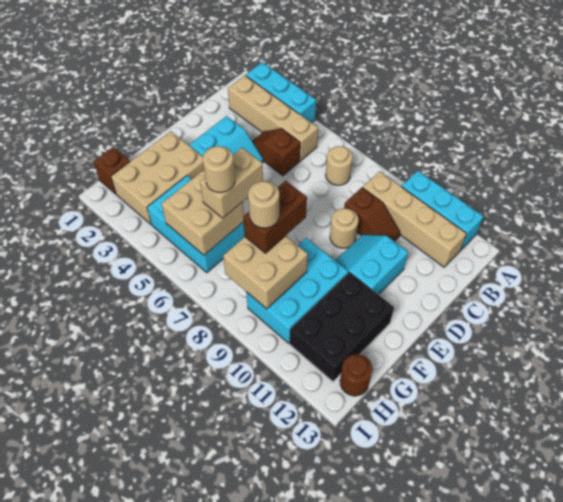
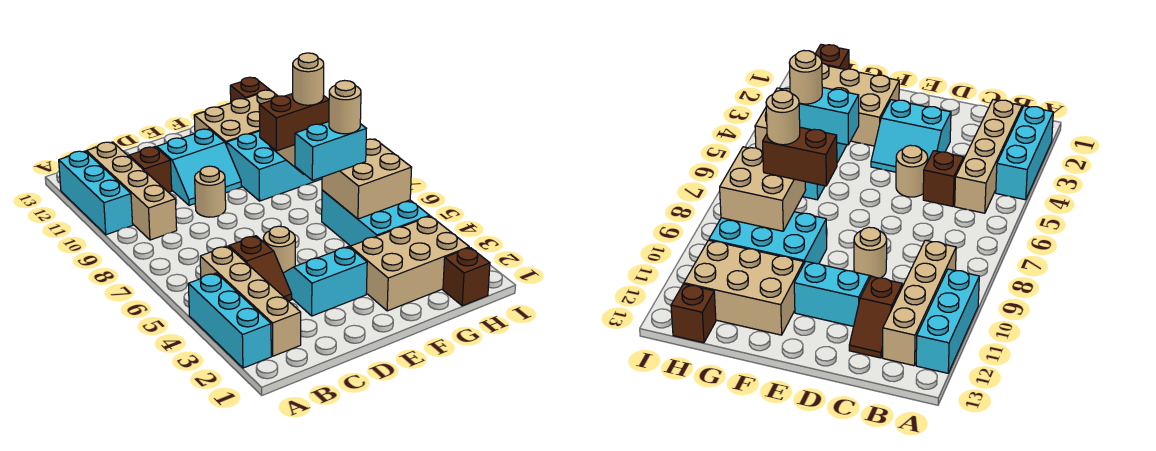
tan round brick B7 level 1 -> tan round brick D5 level 1
brown slope C9:C10 level 1 top 9 -> brown slope C11:C12 level 1 top 11
tan brick F6:G6 level 3 -> cyan brick F6:G6 level 3
black brick F11:H12 level 1 -> tan brick F11:H12 level 1
brown round brick H13 level 1 -> brown brick H13 level 1

